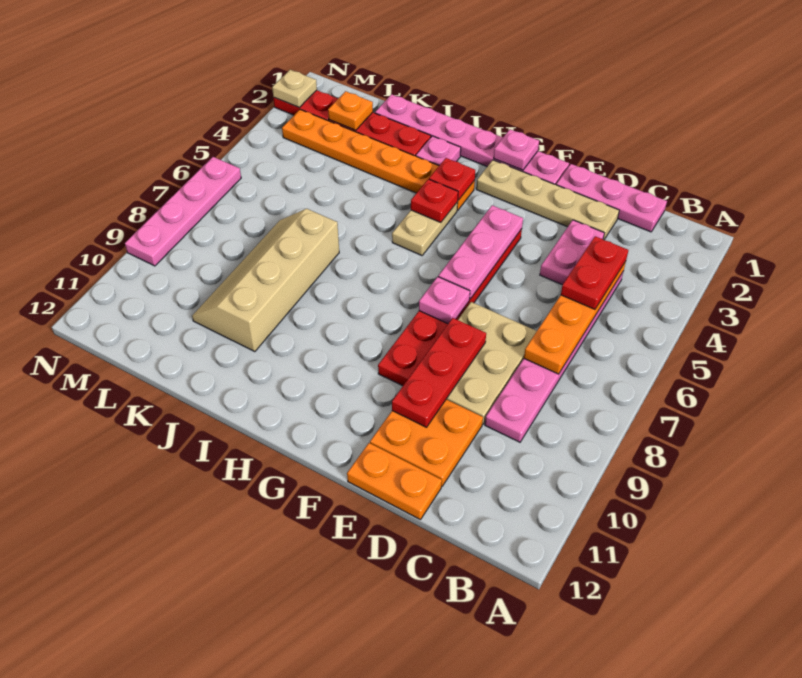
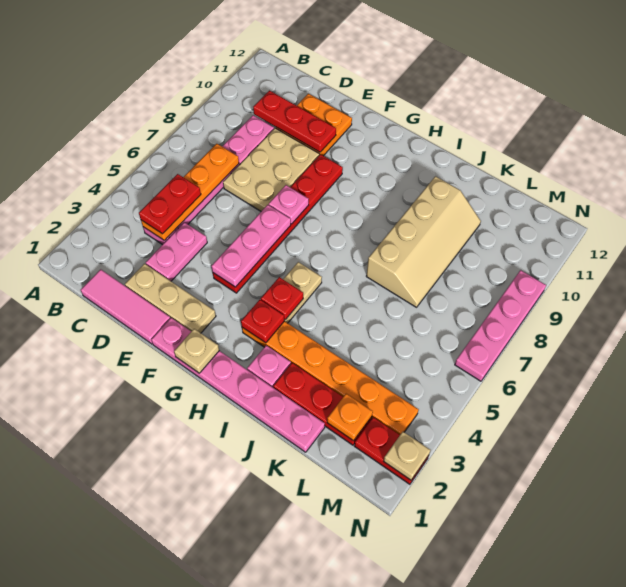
pink plate C1:E1 level 1 -> pink tile C1:E1 level 1
tan plate D2:G2 level 1 -> tan plate D2:F2 level 1
orange plate D12:E12 level 1 -> none
red plate E8:E10 level 2 -> red plate C10:E10 level 2
pink plate G1 level 2 -> tan plate G1 level 2

